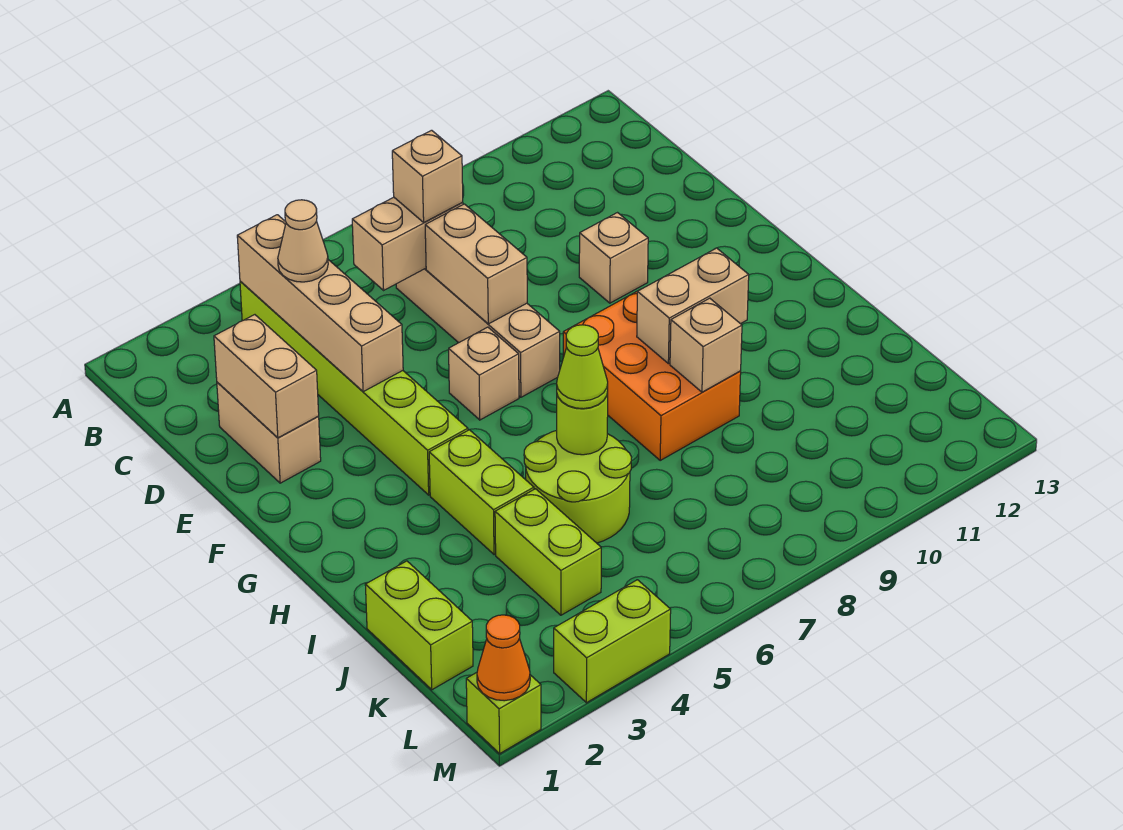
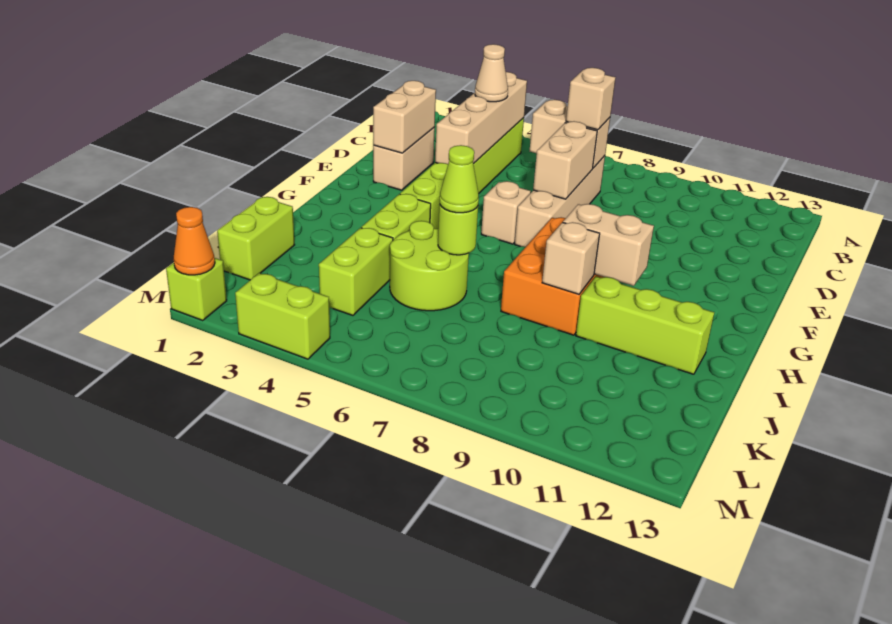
tan brick E10 level 1 -> none
none -> lime brick I10:I12 level 1

